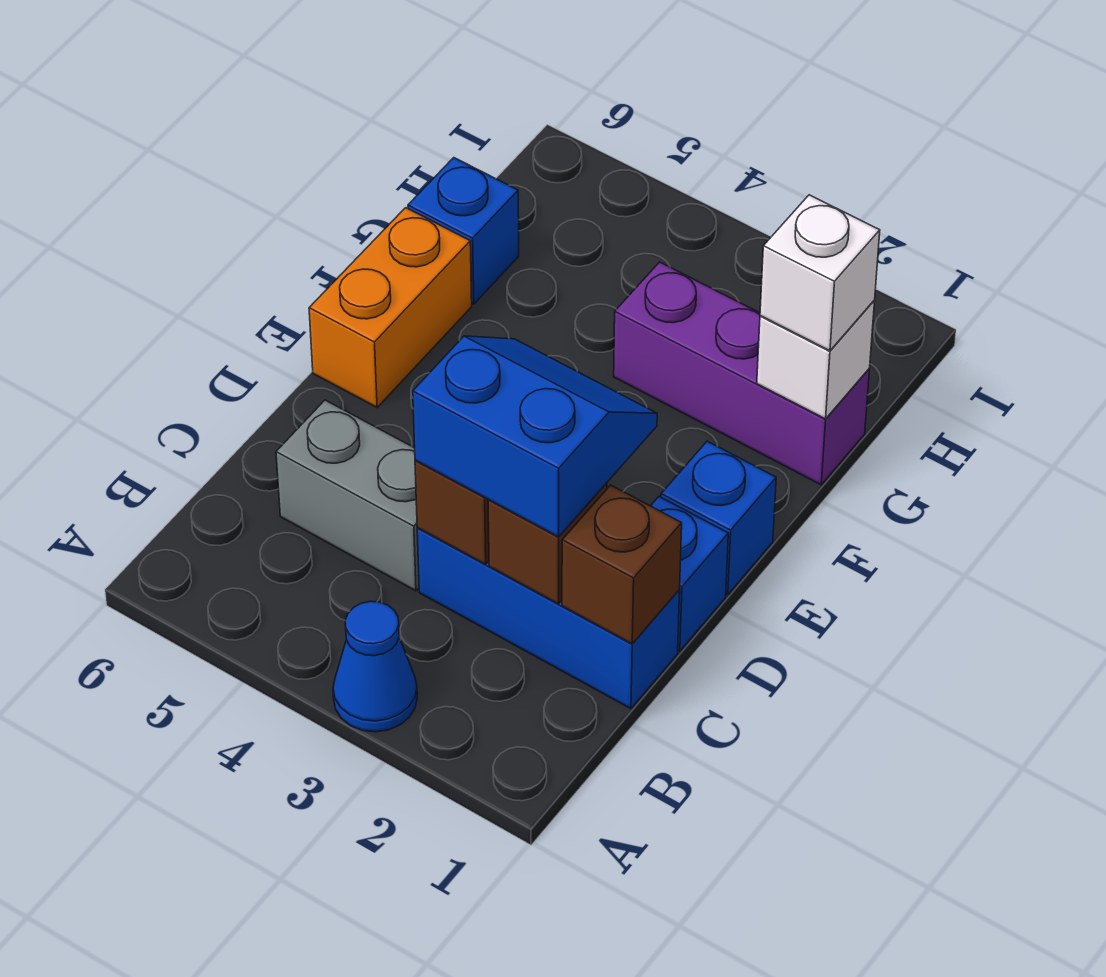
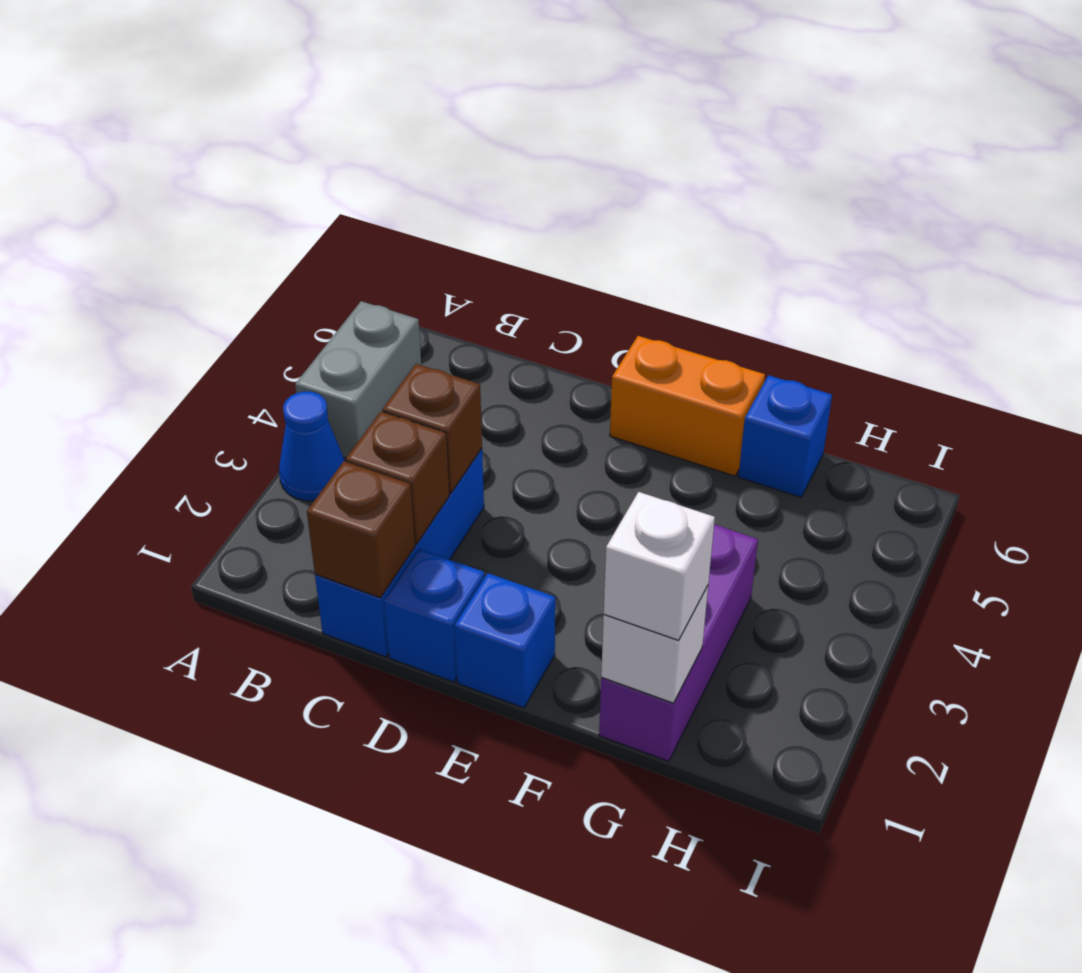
blue slope C2:D3 level 3 top C -> none
grey brick C4:C5 level 1 -> grey brick A4:A5 level 1

